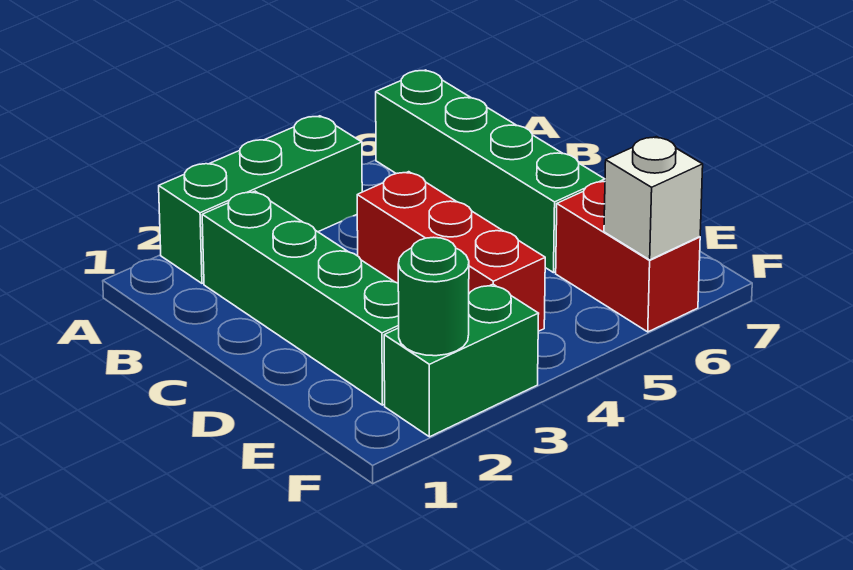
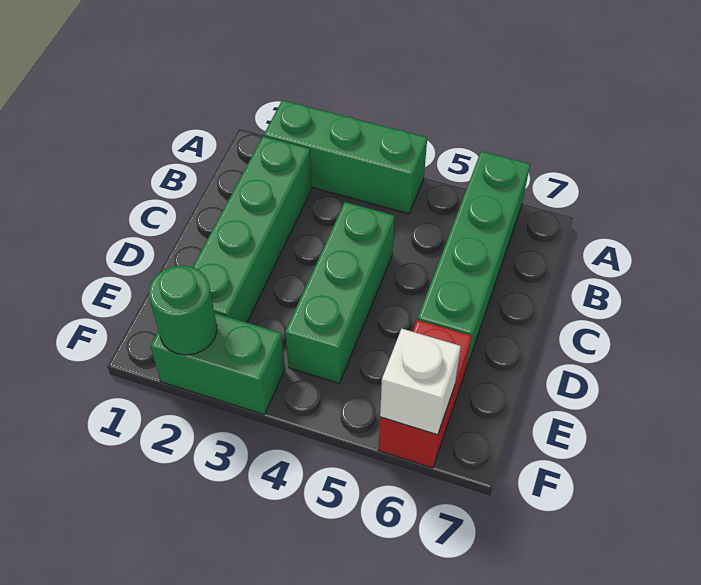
red brick C4:E4 level 1 -> green brick C4:E4 level 1

